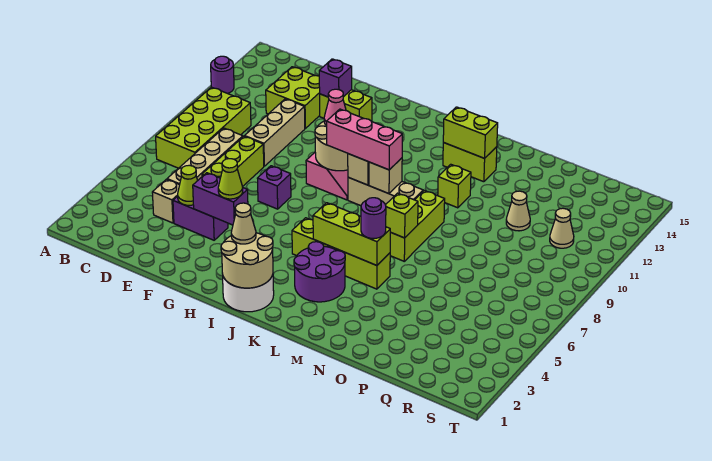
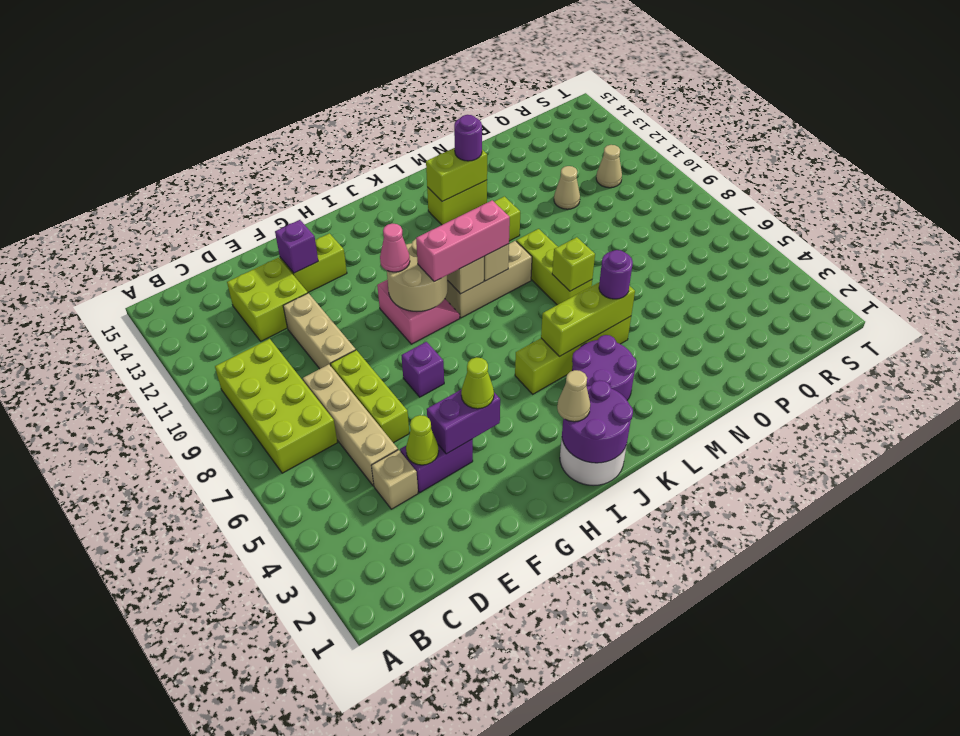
purple round brick A12 level 1 -> purple round brick M13 level 3
tan round brick I1:J2 level 2 -> purple round brick I1:J2 level 2

